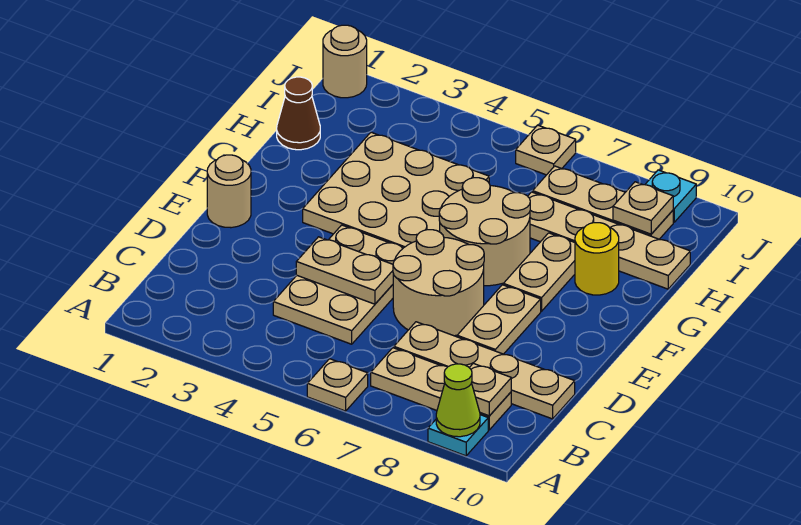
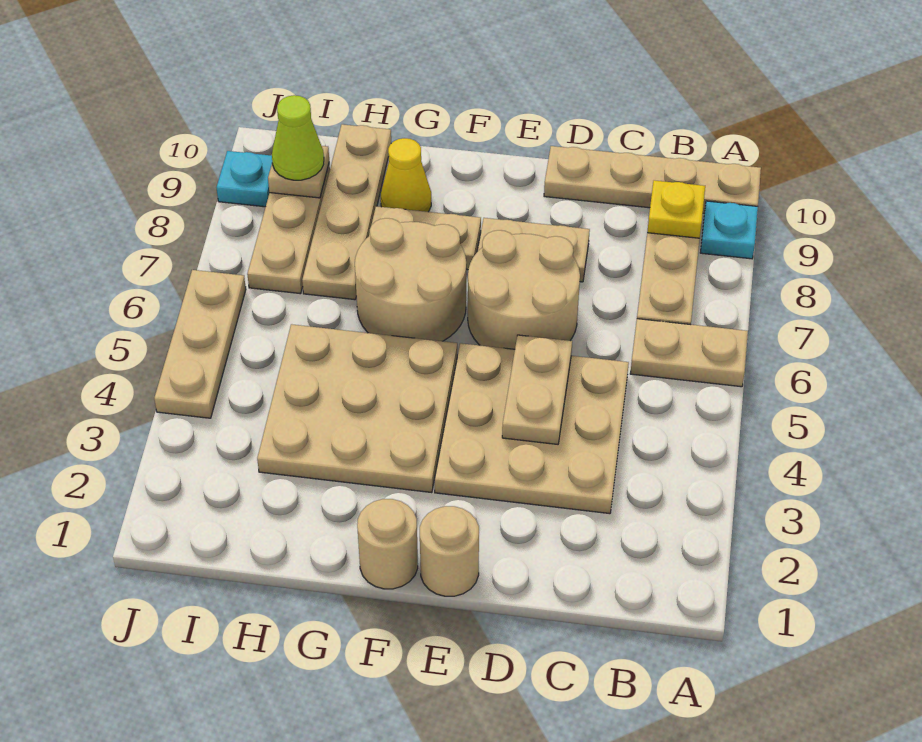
tan plate A6 level 1 -> tan plate A6:B6 level 1
lime cone A9 level 2 -> lime cone I9 level 3
tan plate B9 level 2 -> yellow plate B9 level 2
tan plate C4:E5 level 1 -> tan plate C3:E5 level 1
tan plate C7:C10 level 1 -> tan plate A10:D10 level 1
yellow round brick G9 level 1 -> yellow cone G9 level 1
brown cone H1 level 1 -> none
tan round brick J1 level 1 -> tan round brick F1 level 1
tan plate J6 level 1 -> tan plate J4:J6 level 1

